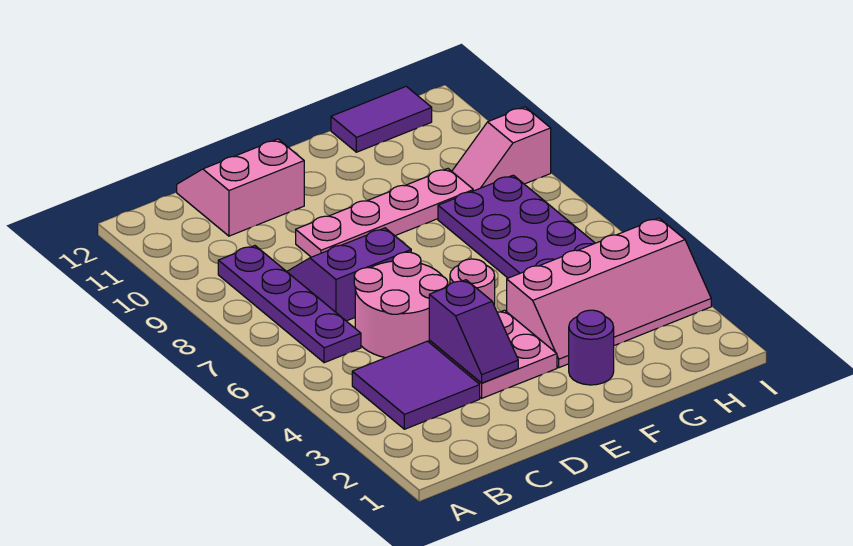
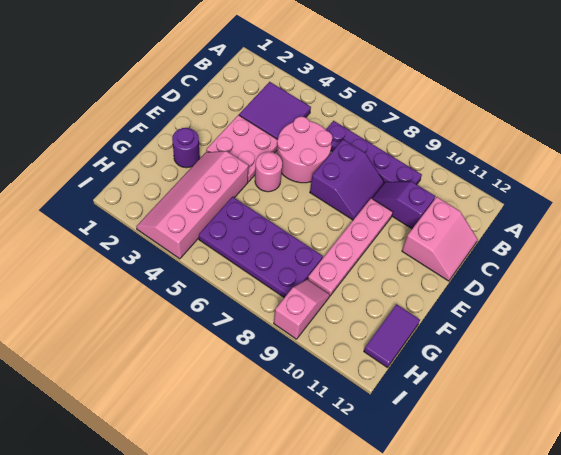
purple slope D3:D4 level 2 top 4 -> purple slope C9:C10 level 1 top 10

